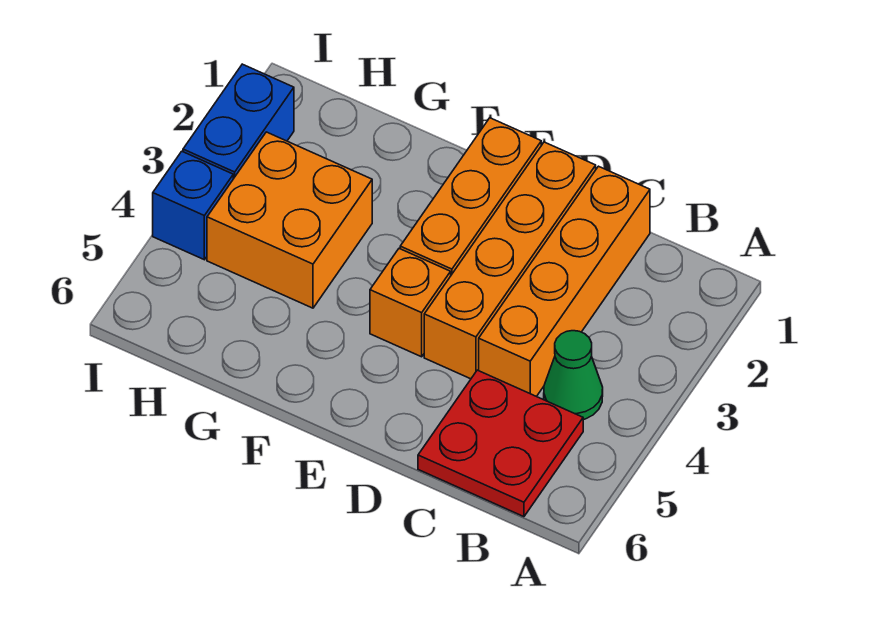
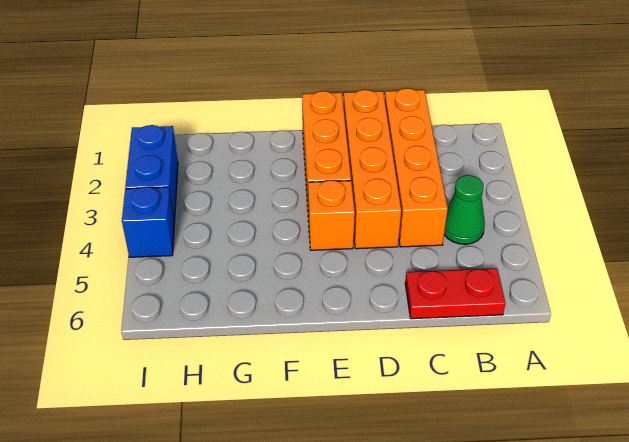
red plate B5:C6 level 1 -> red plate B6:C6 level 1
orange brick G3:H4 level 1 -> none

